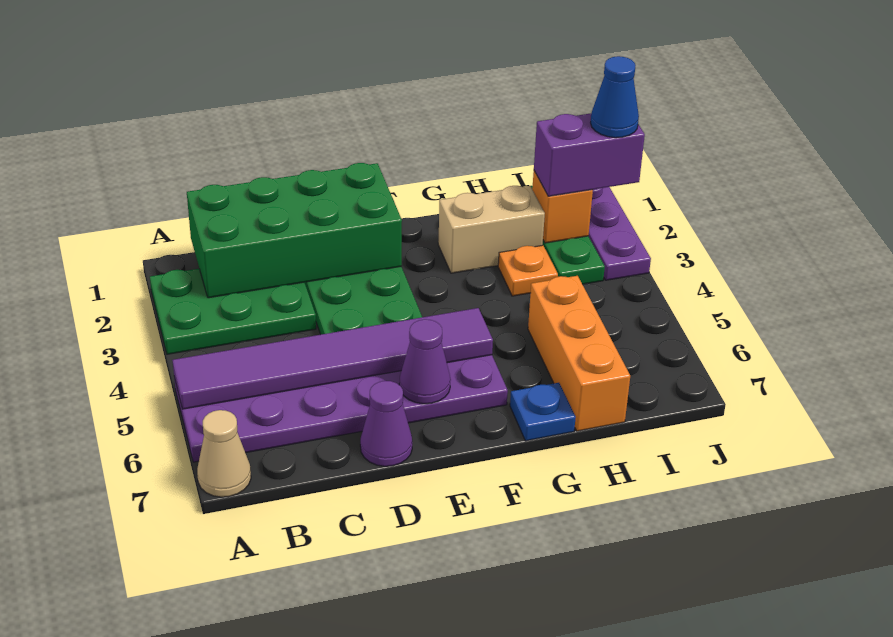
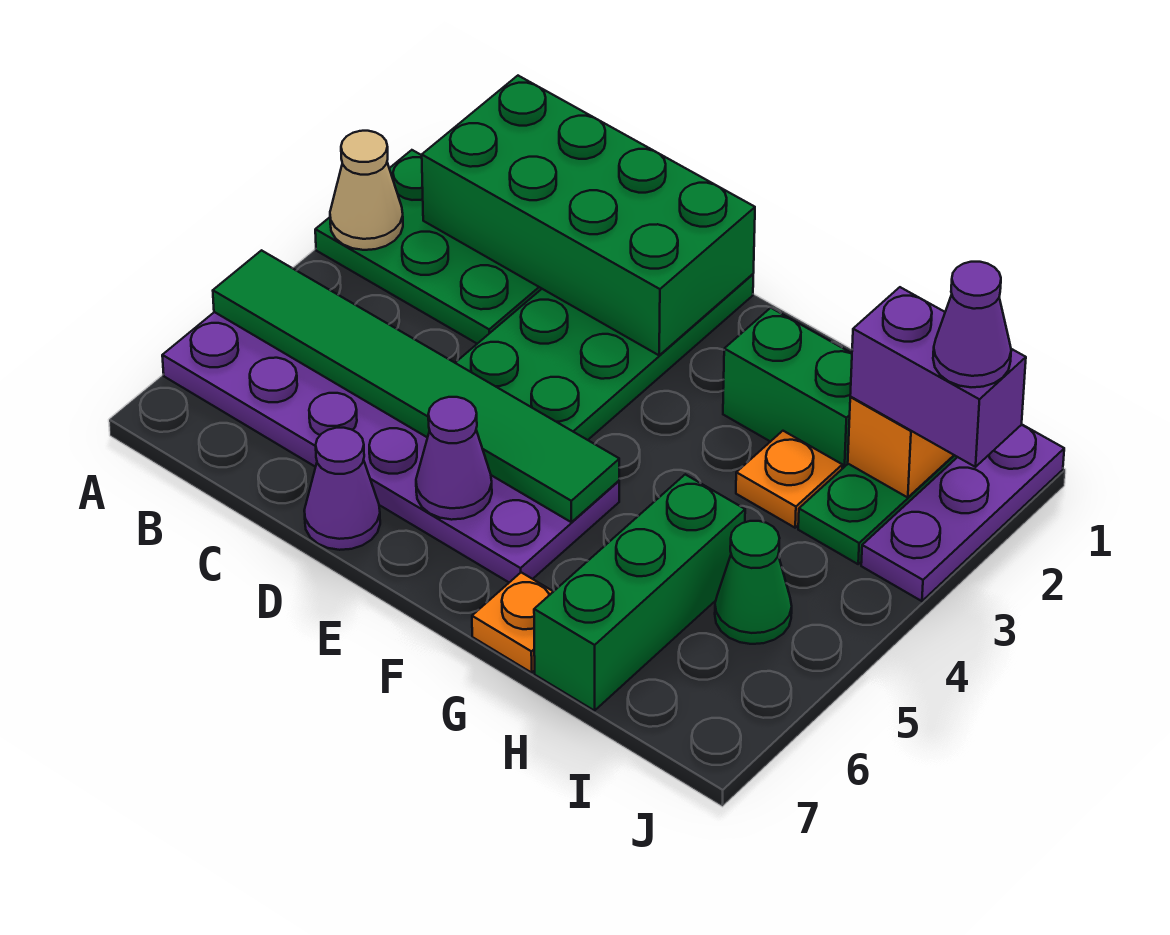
purple tile A5:F5 level 2 -> green tile A5:F5 level 2
tan cone A7 level 1 -> tan cone A3 level 2
tan brick G2:H2 level 1 -> green brick G2:H2 level 1
blue plate G7 level 1 -> orange plate G7 level 1
orange brick H5:H7 level 1 -> green brick H5:H7 level 1
none -> green cone I5 level 1
blue cone J2 level 4 -> purple cone J2 level 4

